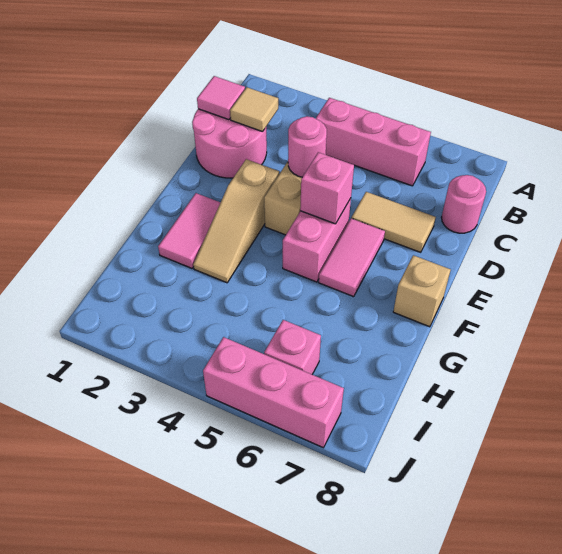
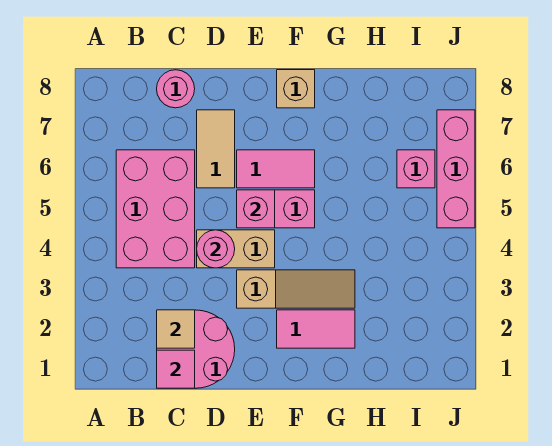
pink brick B4:B6 level 1 -> pink brick B4:C6 level 1

